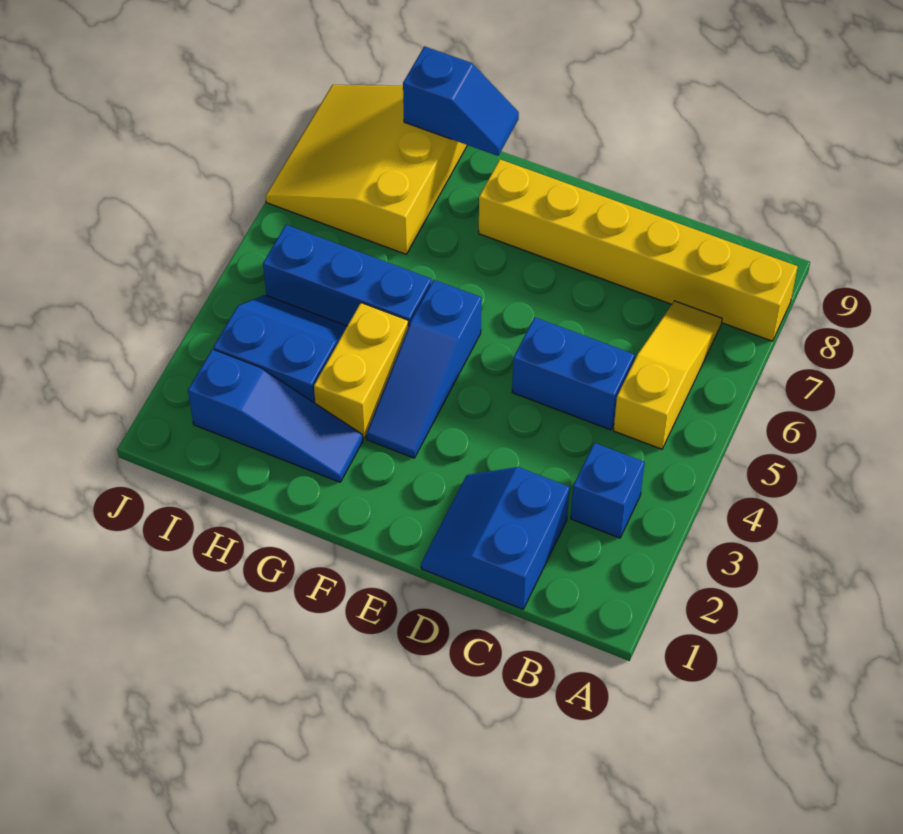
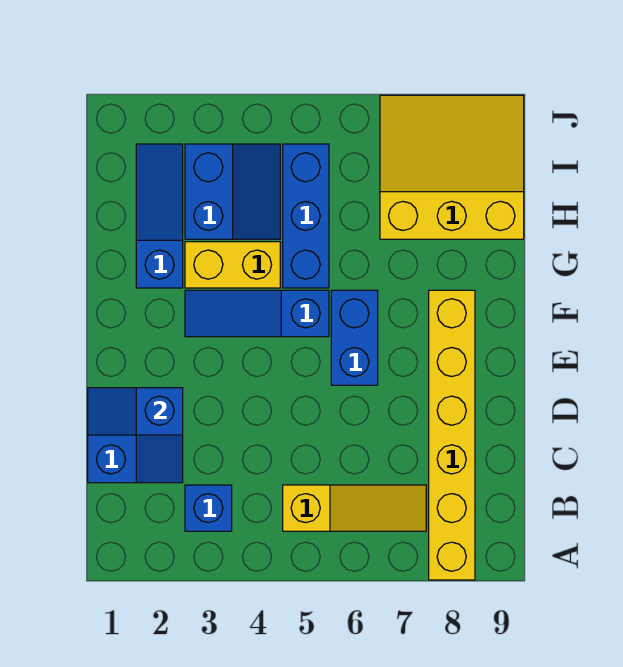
blue brick C5:D5 level 1 -> blue brick E6:F6 level 1
blue slope G2:I2 level 1 top I -> blue slope G2:I2 level 1 top G
blue slope G9:H9 level 2 top H -> blue slope C2:D2 level 2 top D

